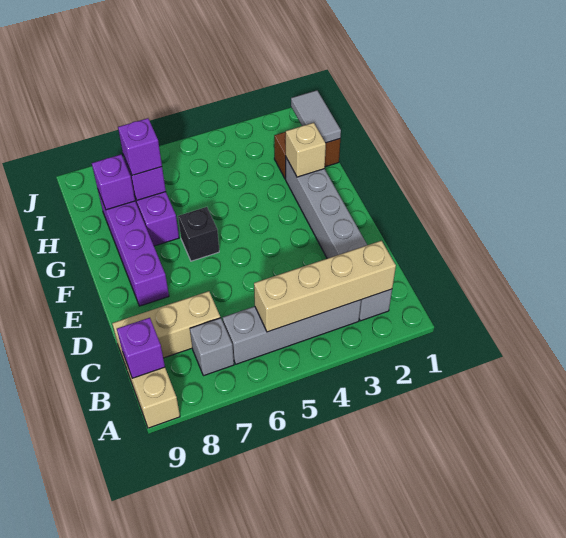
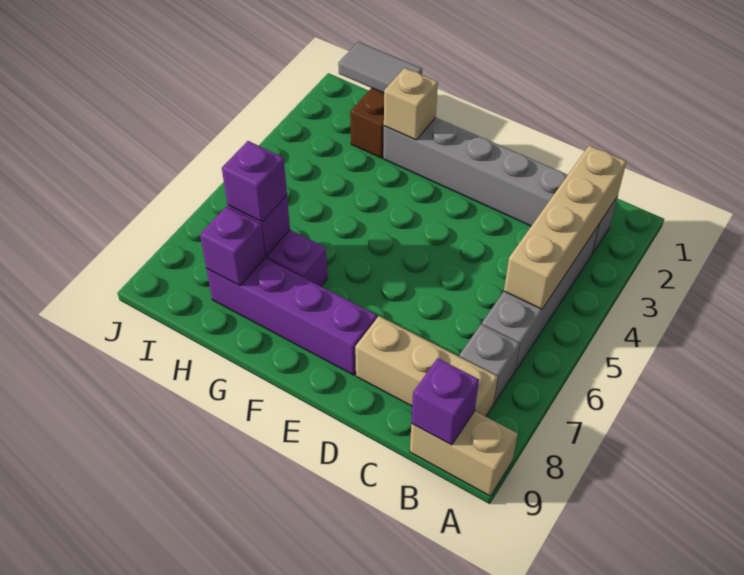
tan brick C7:C9 level 1 -> tan brick B8:D8 level 1
black brick F6 level 1 -> none

